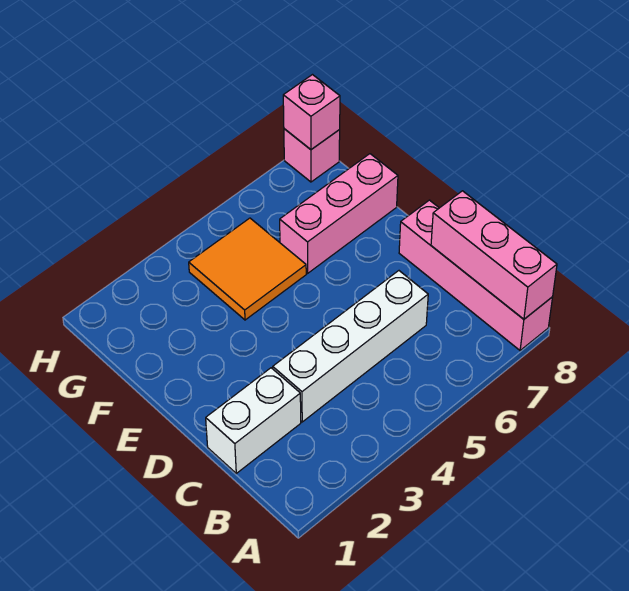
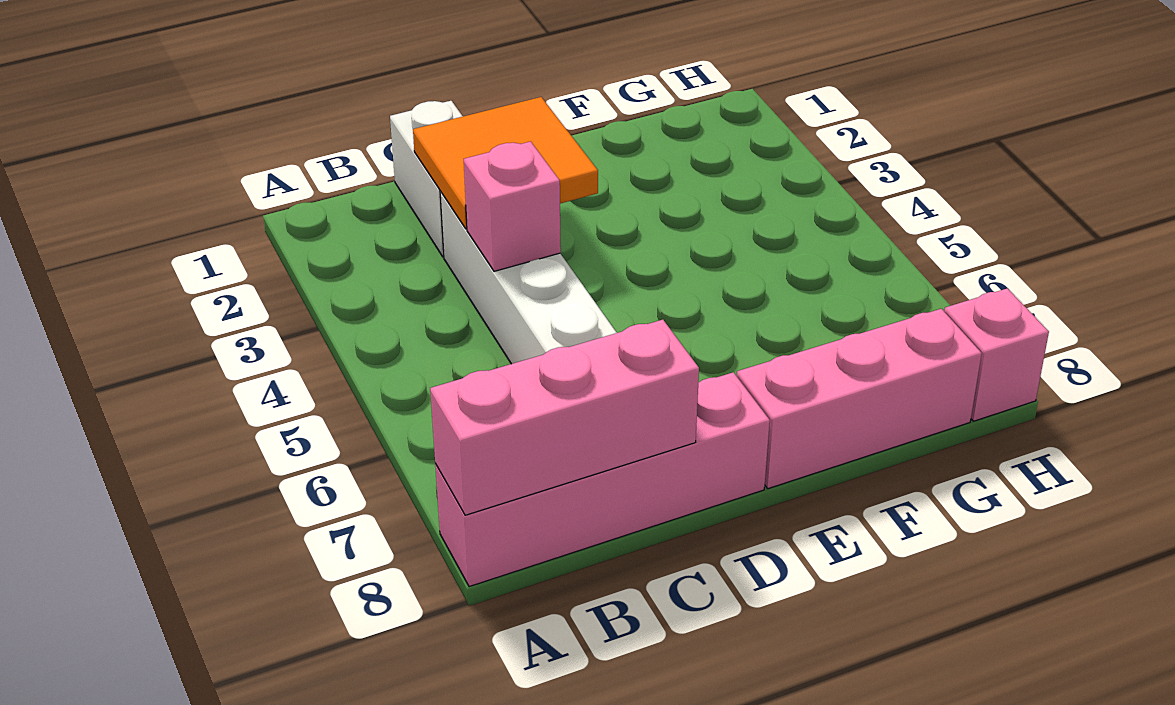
orange tile F4:G5 level 1 -> orange tile C2:D3 level 2
pink brick F6:F8 level 1 -> pink brick E8:G8 level 1
pink brick H8 level 2 -> pink brick C4 level 2

